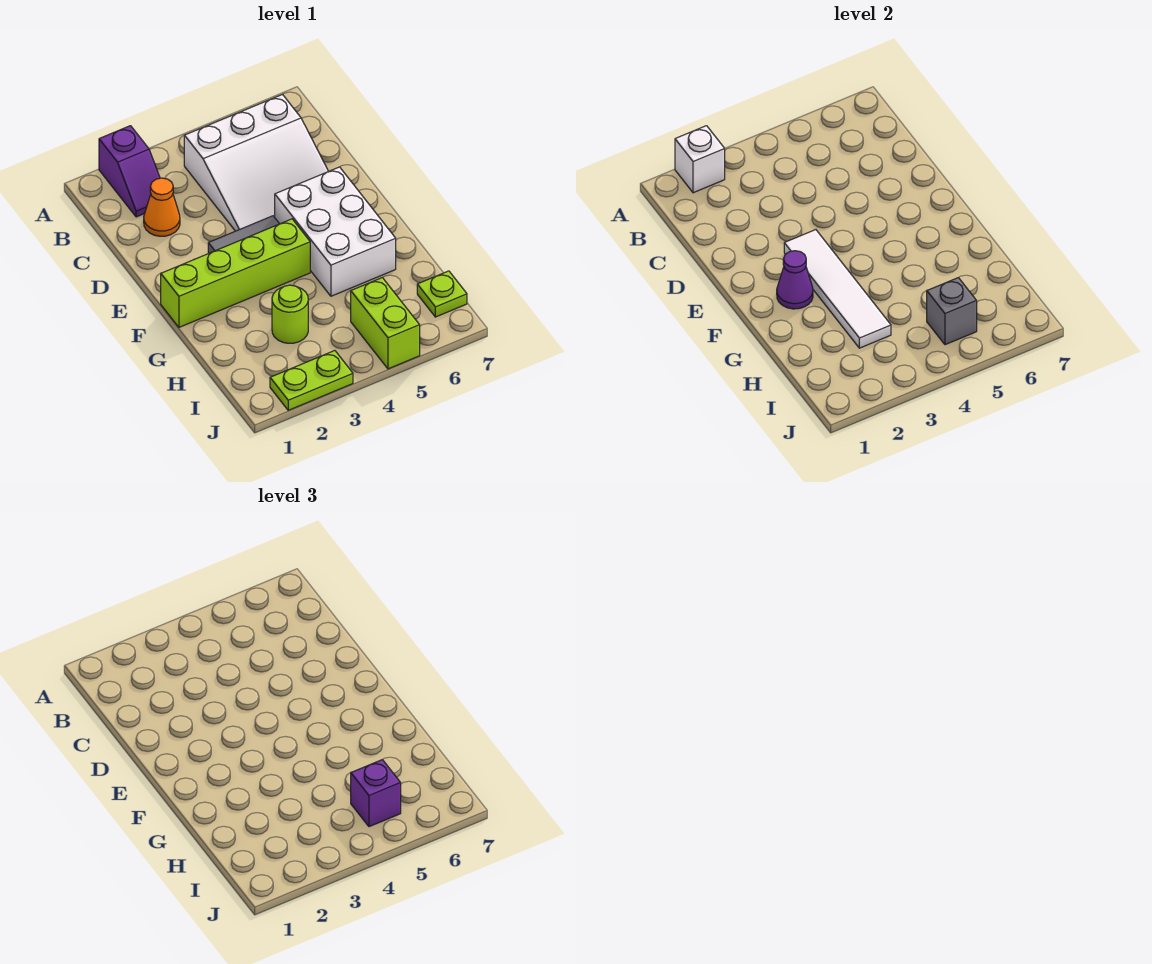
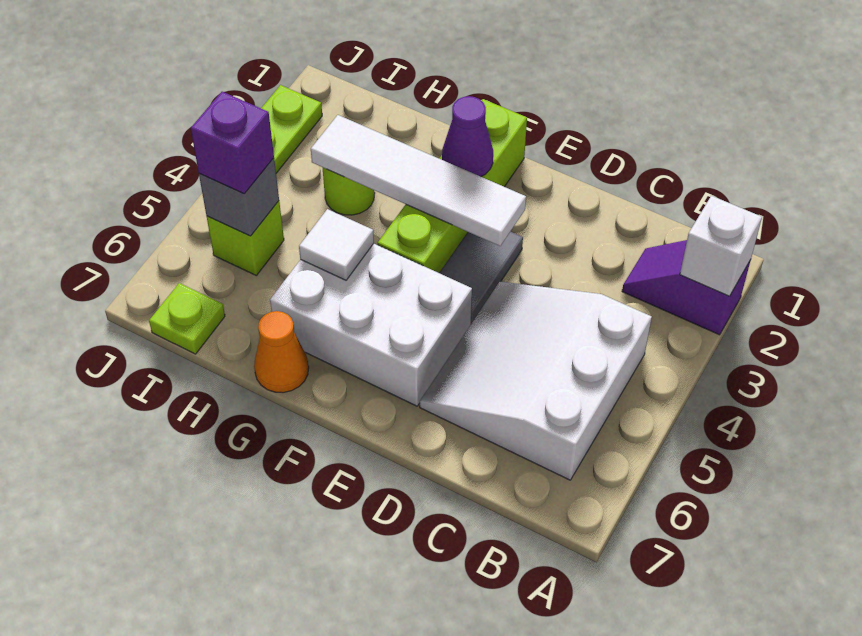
orange cone C2 level 1 -> orange cone G7 level 1
none -> white tile G5 level 2
lime brick I5:J5 level 1 -> lime brick I5 level 1

